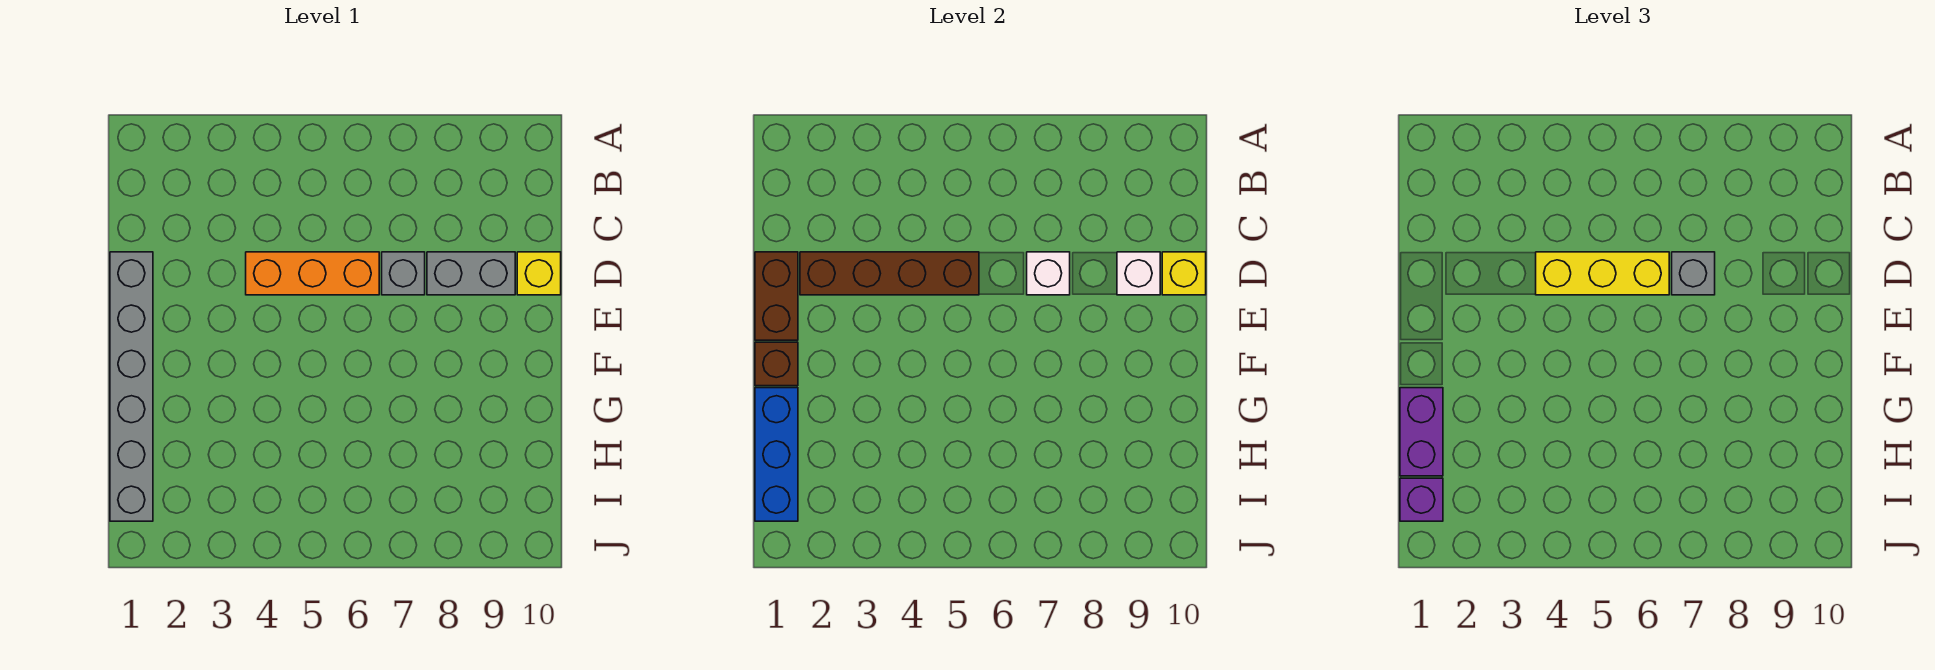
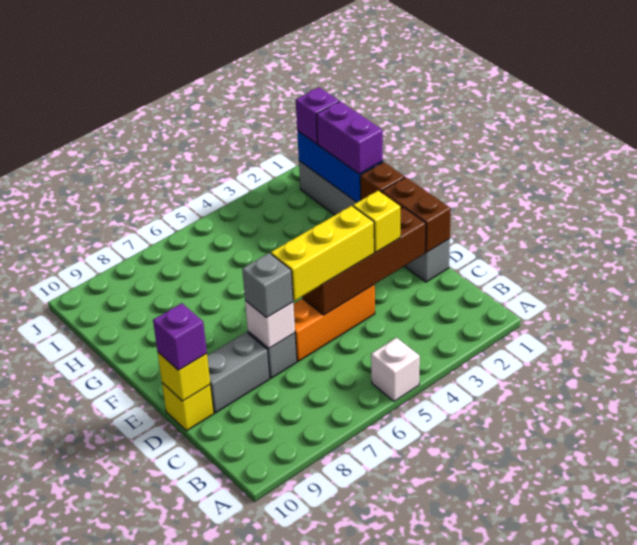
none -> yellow brick D3 level 3
white brick D9 level 2 -> white brick A5 level 1
none -> purple brick D10 level 3

